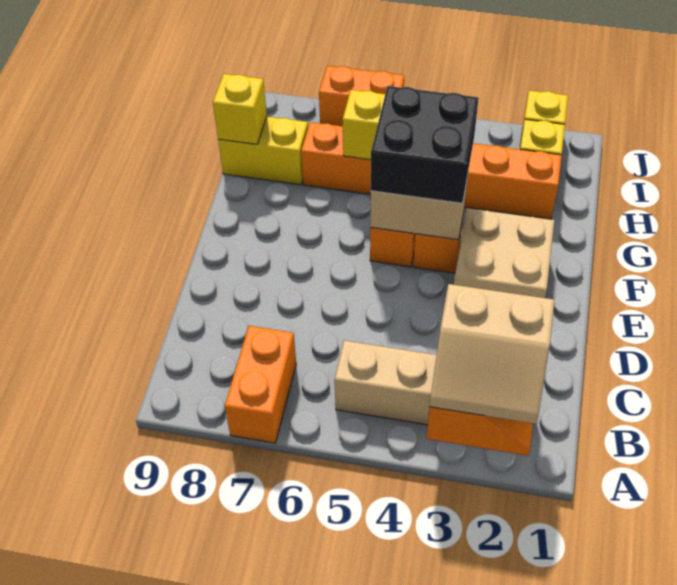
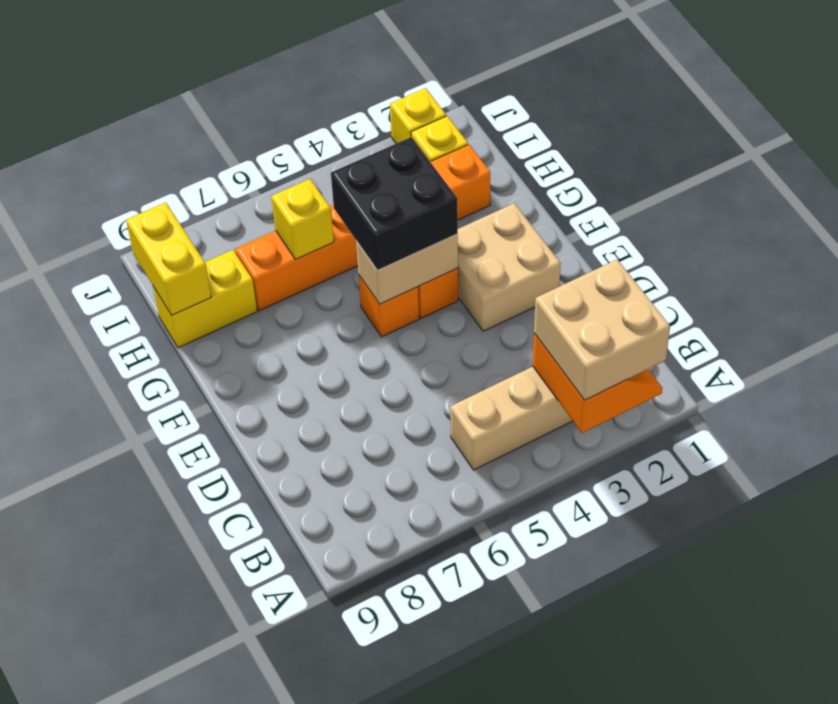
tan slope A2:B3 level 3 top B -> tan brick A2:B3 level 3
orange brick A7:B7 level 1 -> none
yellow brick H9 level 2 -> yellow brick H9:I9 level 2
orange brick J6:J7 level 1 -> none

